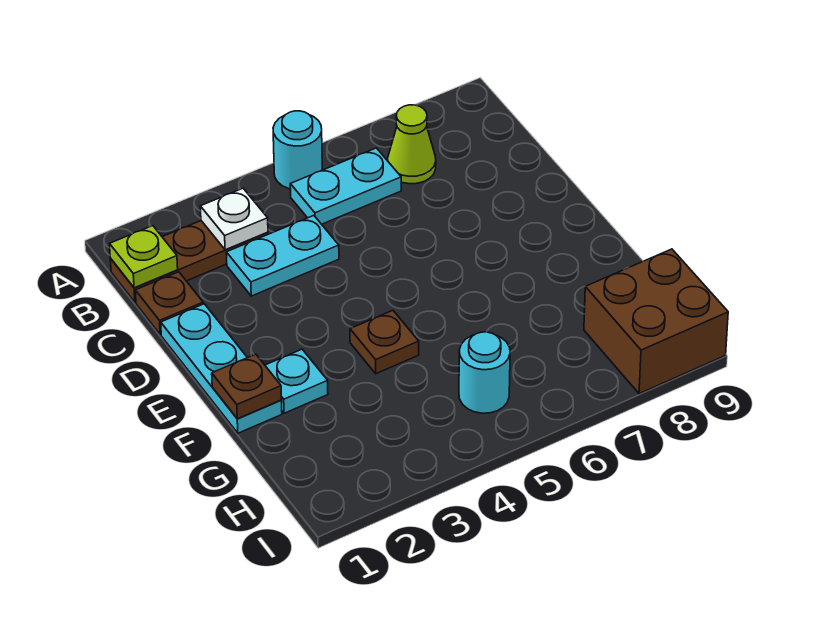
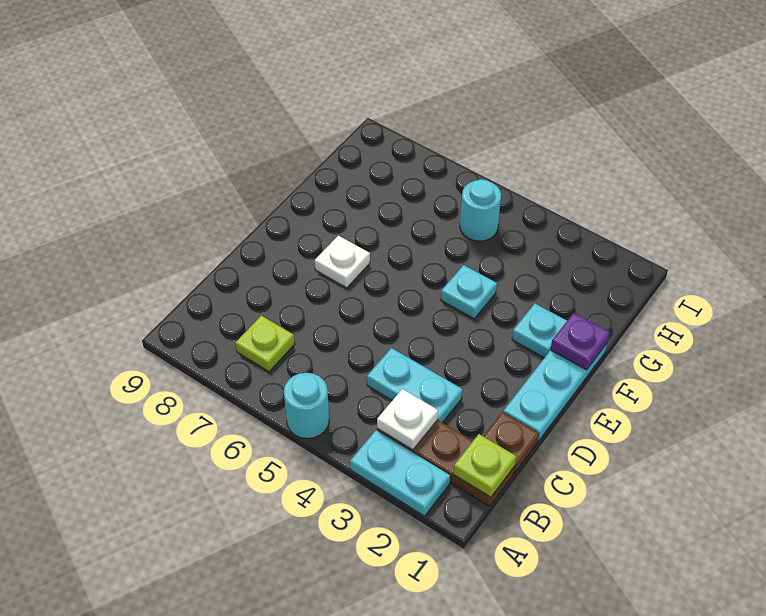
cyan plate B5:B6 level 1 -> cyan plate A2:A3 level 1
lime cone B7 level 1 -> lime plate B7 level 1
none -> white plate E7 level 1
brown plate F1 level 2 -> purple plate F1 level 2
brown plate F4 level 1 -> cyan plate F4 level 1
brown brick H8:I9 level 1 -> none

